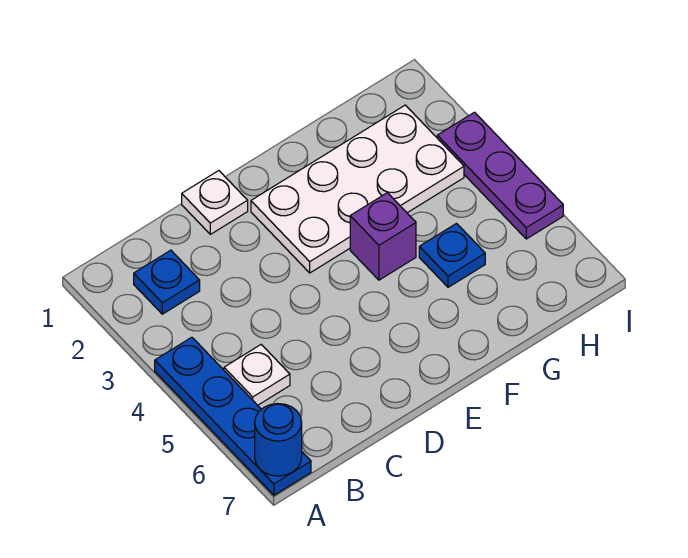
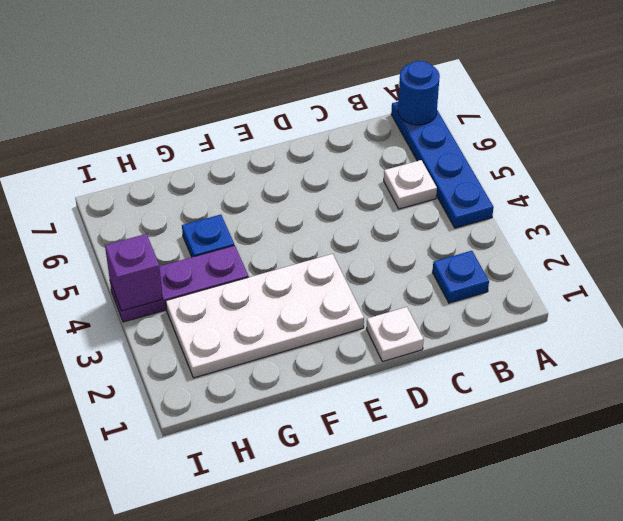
purple brick F4 level 1 -> purple brick I4 level 2
purple plate I3:I5 level 1 -> purple plate G4:I4 level 1

